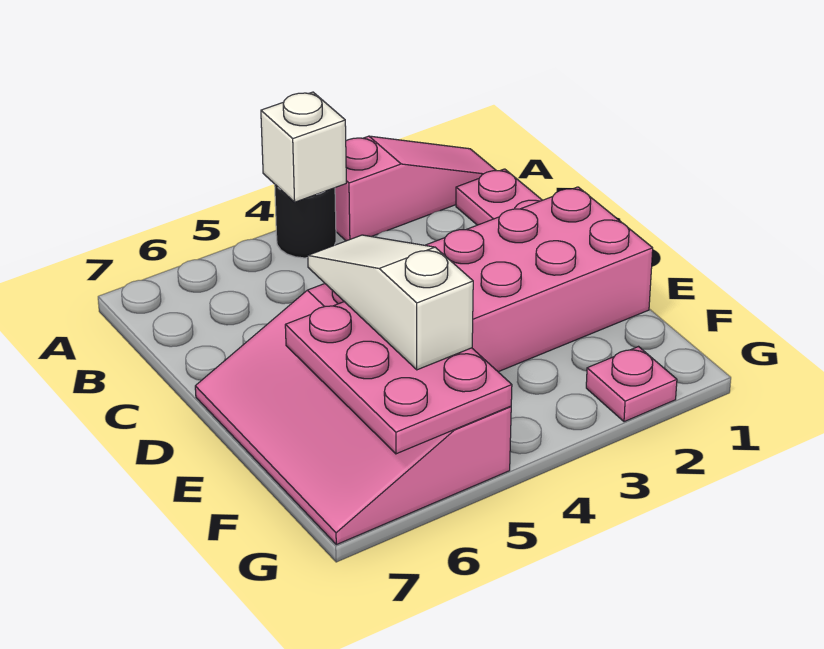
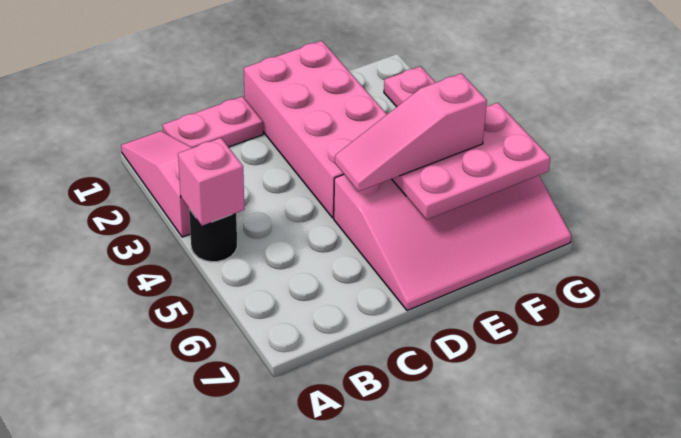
white brick A4 level 2 -> pink brick A4 level 2
white slope D5:F5 level 3 top F -> pink slope D5:F5 level 3 top F

